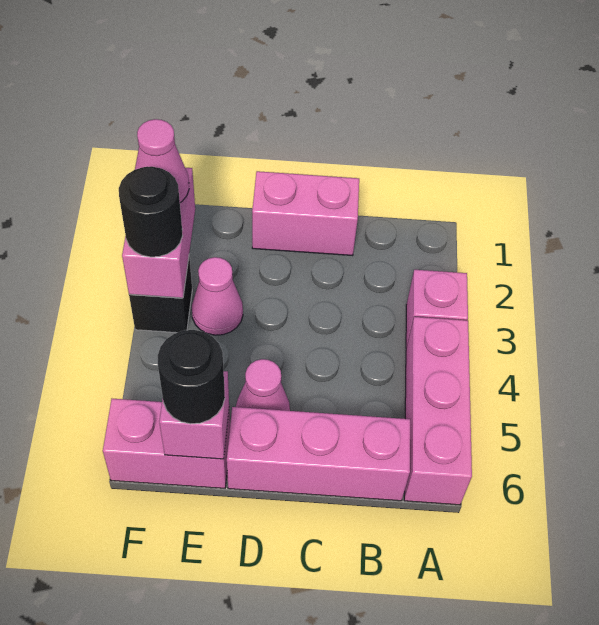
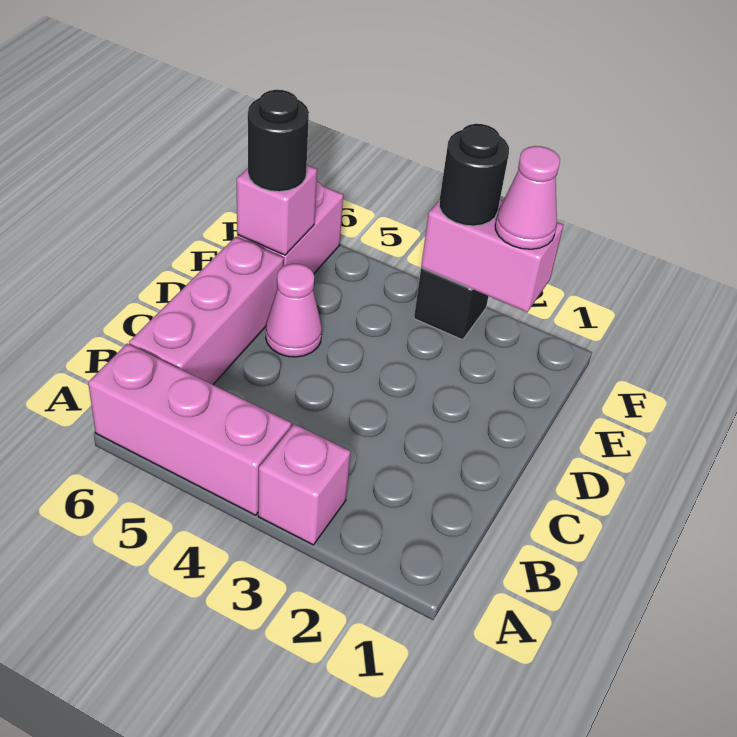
pink brick C1:D1 level 1 -> none
pink cone E3 level 1 -> none

